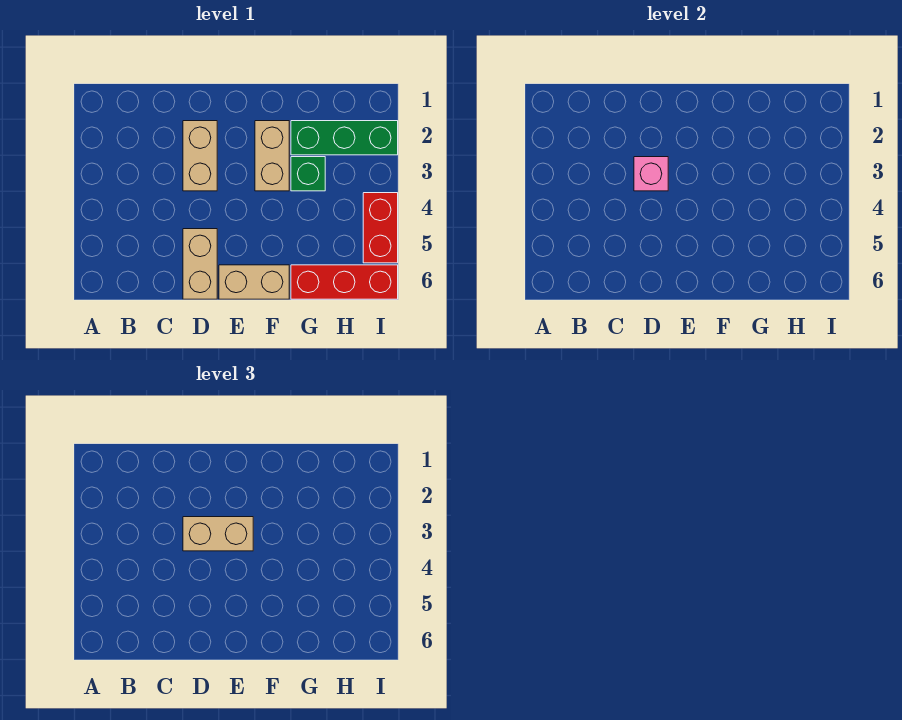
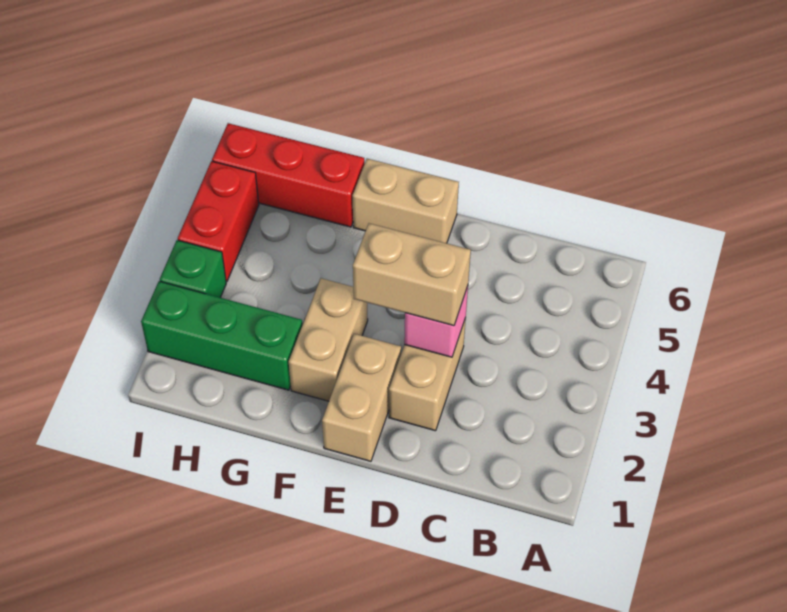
tan brick D5:D6 level 1 -> tan brick E1:E2 level 1
green brick G3 level 1 -> green brick I3 level 1

